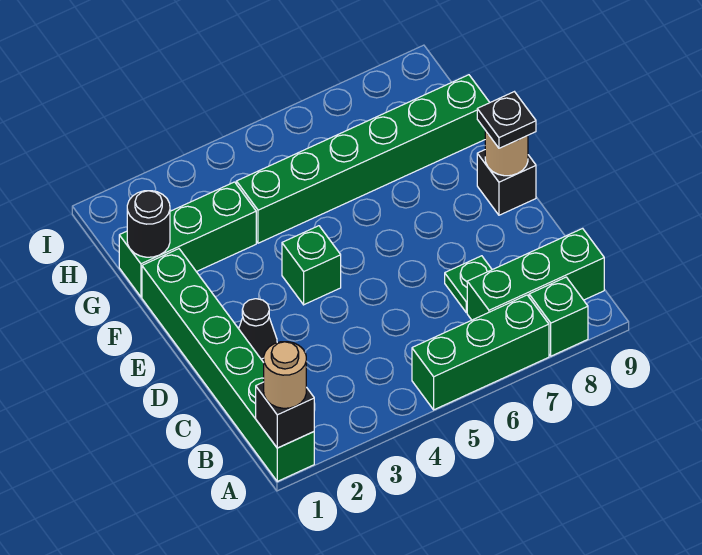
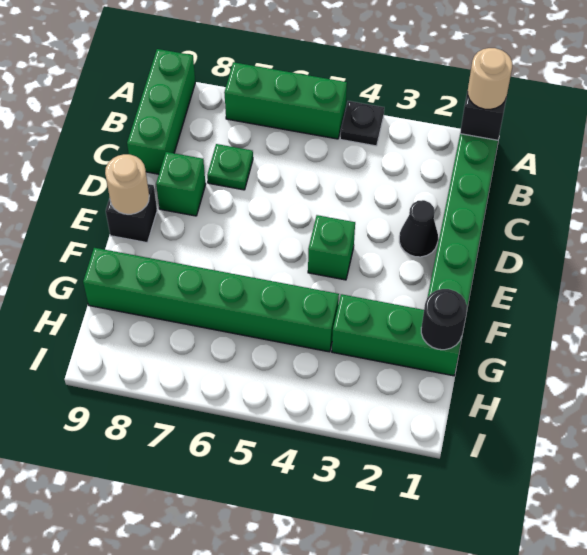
green brick A8 level 1 -> green brick D8 level 1
green brick B7:B9 level 1 -> green brick A9:C9 level 1
black plate E9 level 3 -> black plate A4 level 1

